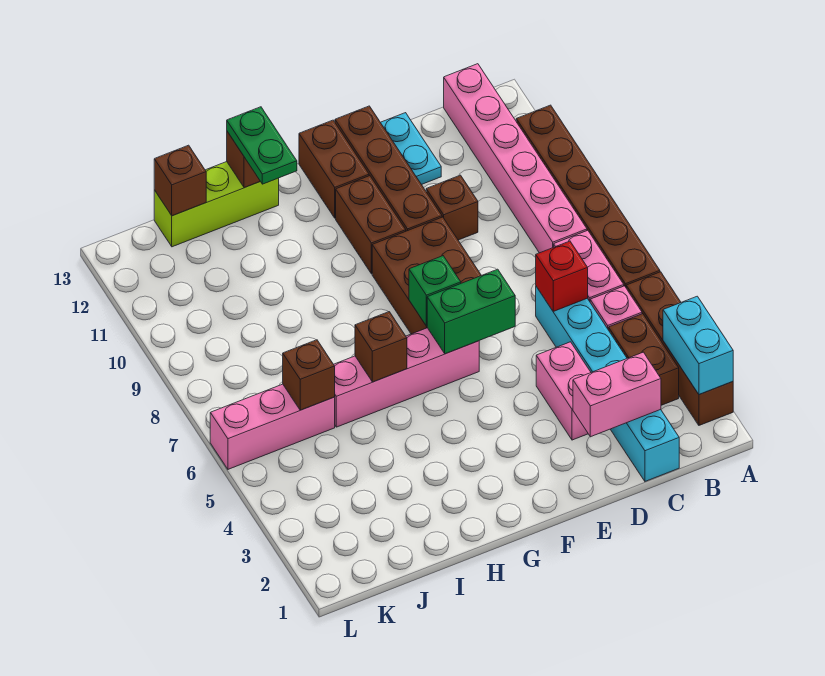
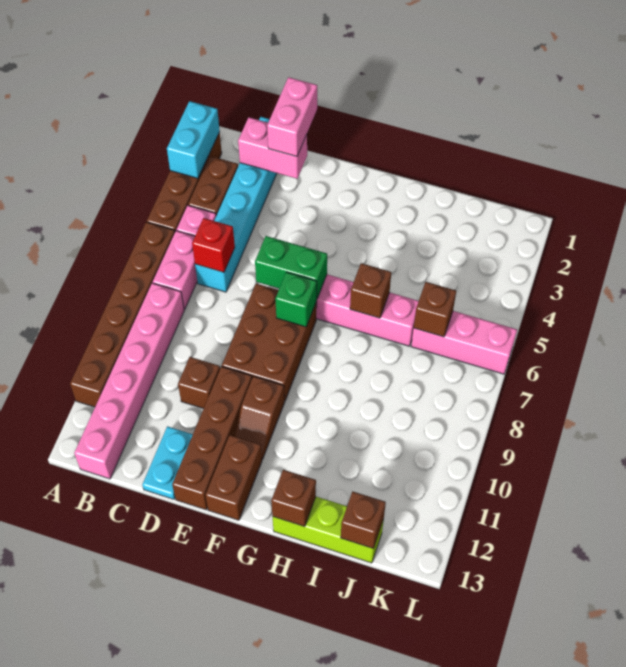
pink brick D3:D4 level 1 -> pink brick D1:D2 level 3
brown brick F10:F11 level 1 -> brown slope F10:F11 level 1 top 10
green plate H12:H13 level 3 -> none

